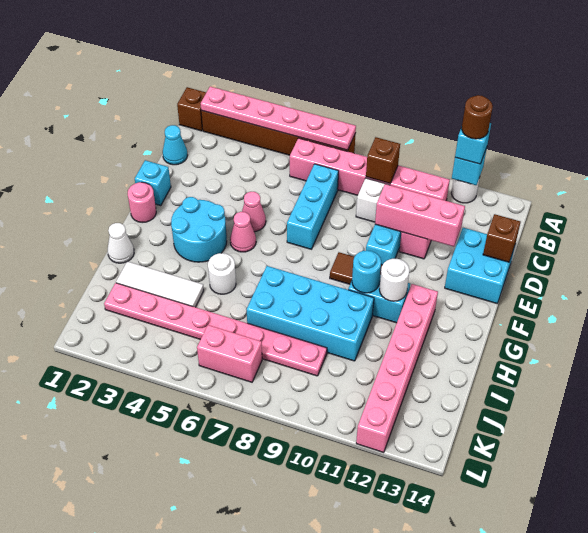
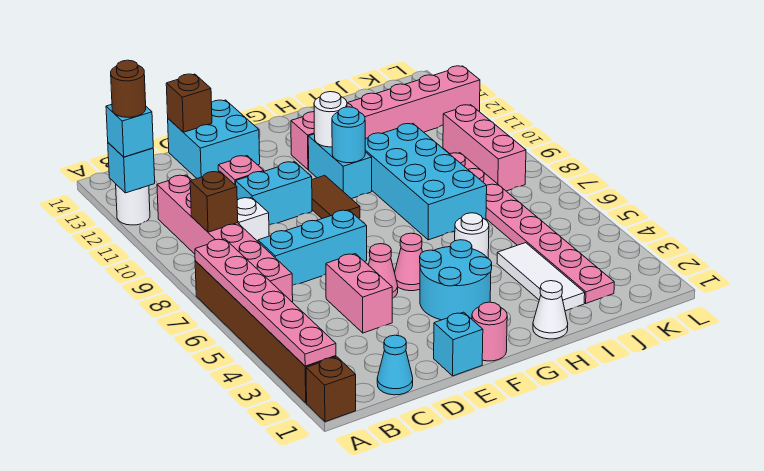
pink brick D10:D12 level 2 -> pink brick K8:K10 level 1
pink brick K6:K7 level 1 -> pink brick D4:D5 level 1

